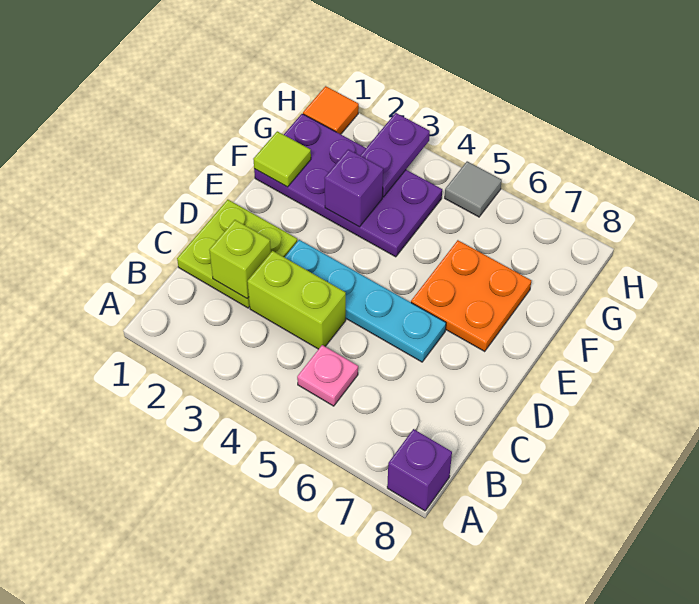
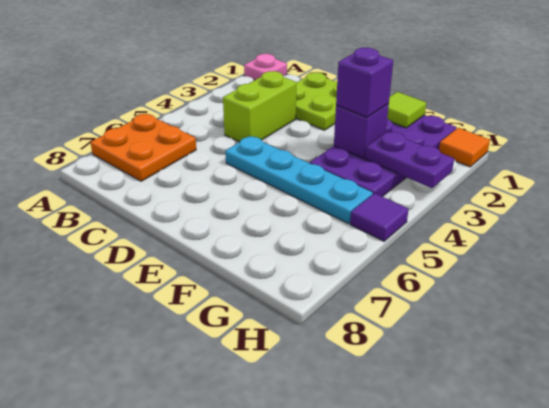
purple brick A8 level 1 -> purple brick F3 level 3
pink plate B5 level 1 -> pink plate A1 level 1
lime brick C2 level 2 -> none
cyan plate D3:D6 level 1 -> cyan plate D5:G5 level 1
orange plate E6:F7 level 1 -> orange plate A6:B7 level 1
grey tile H5 level 1 -> purple tile H5 level 1

